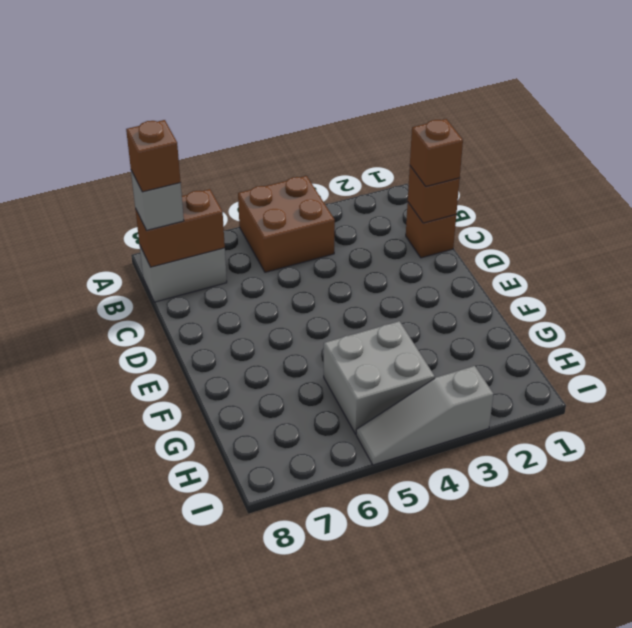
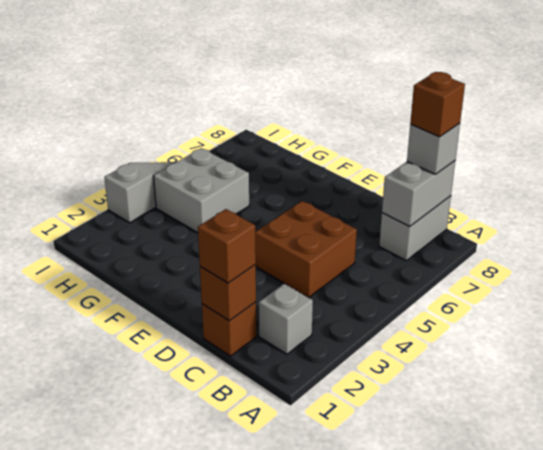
brown brick A4:B5 level 1 -> brown brick C4:D5 level 1
none -> grey brick B2 level 1
brown brick B7:B8 level 2 -> grey brick B7:B8 level 2

